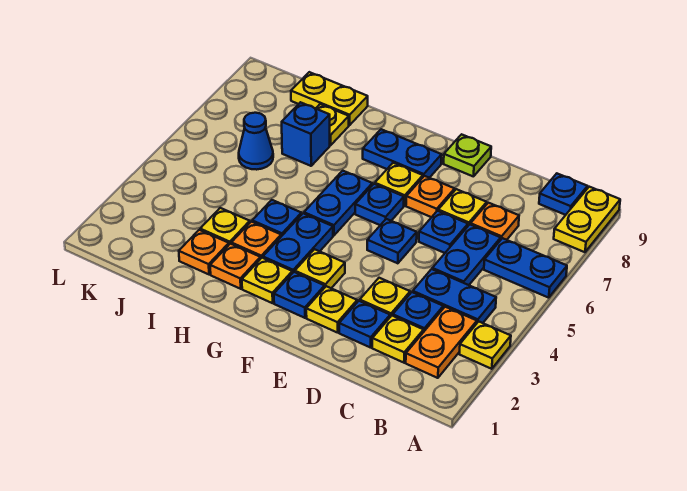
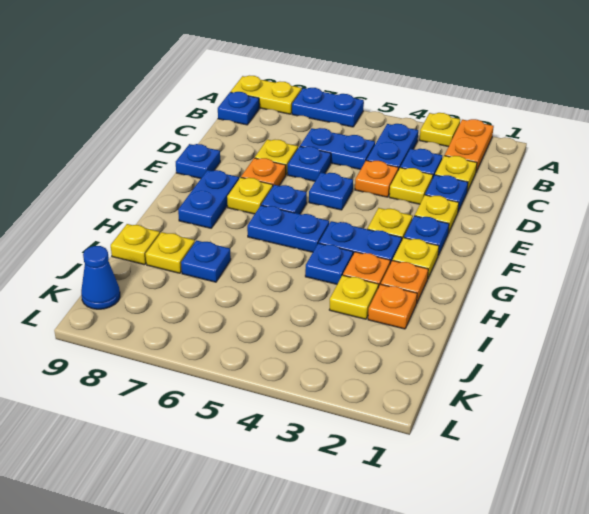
blue plate A6:B6 level 1 -> blue plate A6:A7 level 1
orange plate B2:B3 level 1 -> orange plate A2:B2 level 1
orange plate C7 level 1 -> orange plate D4 level 1
lime plate E9 level 1 -> blue plate E9 level 1
blue brick I7 level 1 -> blue plate I7 level 1
yellow plate I9:J9 level 1 -> yellow plate I9 level 1
blue cone J6 level 1 -> blue cone K9 level 1

